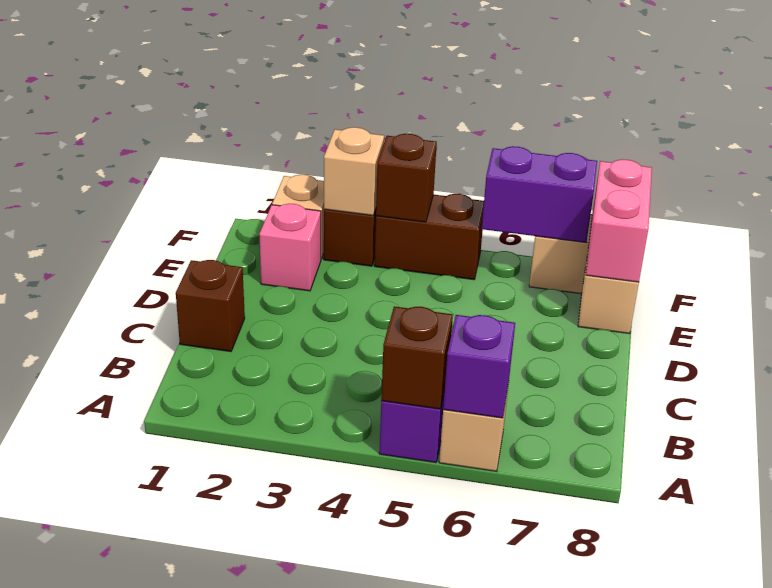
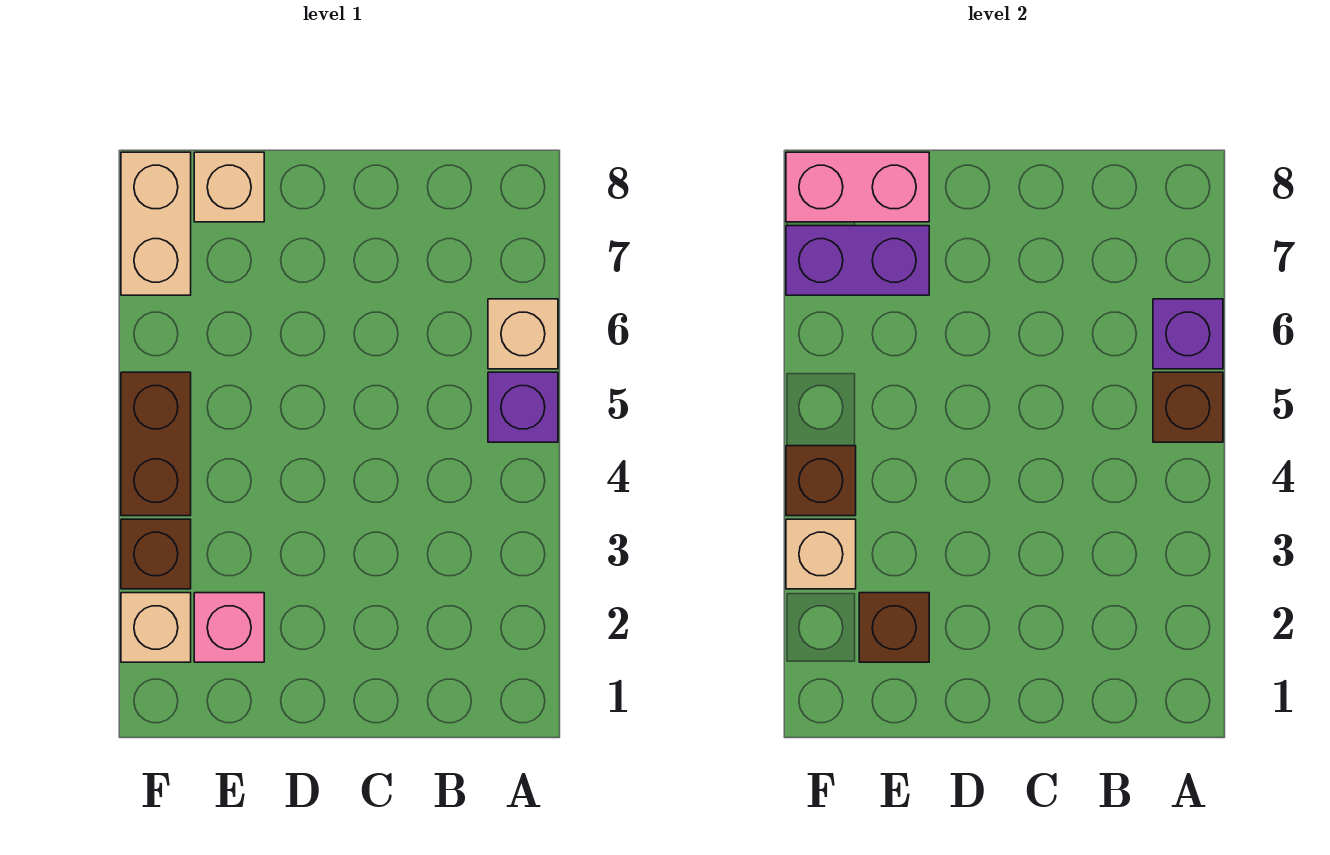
brown brick C1 level 1 -> brown brick E2 level 2
purple brick F6:F7 level 2 -> purple brick E7:F7 level 2

